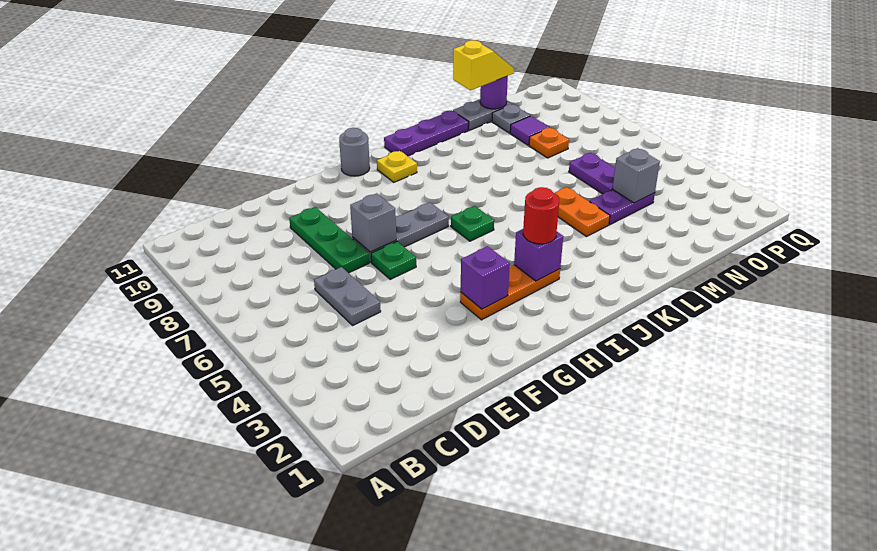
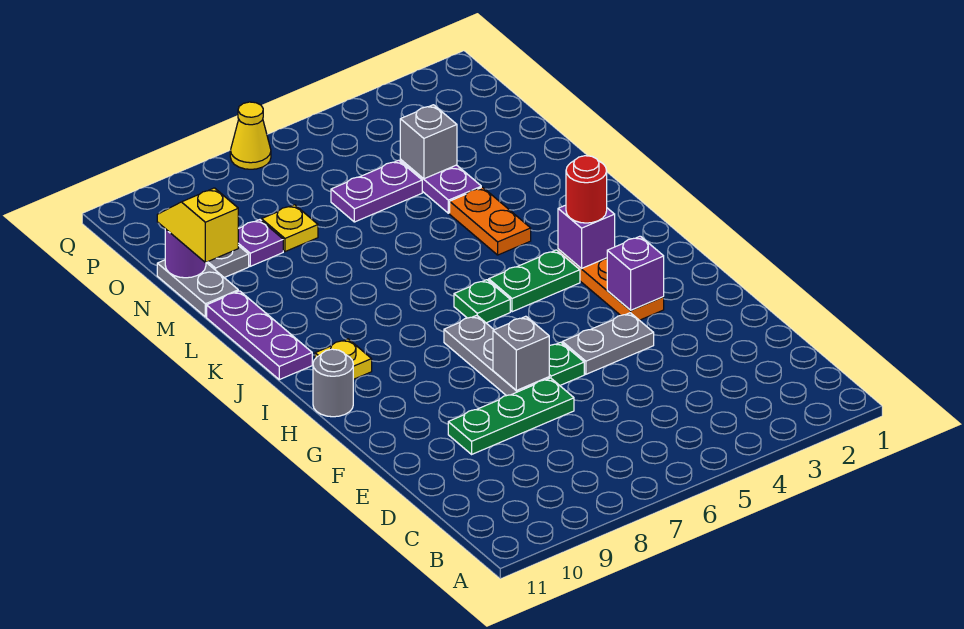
grey plate D5:D6 level 1 -> grey plate F4:F5 level 1
none -> green plate I4:I5 level 1
orange plate L4:L5 level 1 -> orange plate K4:L4 level 1
orange plate N8 level 1 -> yellow plate N8 level 1
purple tile N9 level 1 -> purple plate N9 level 1
none -> yellow cone Q7 level 1

